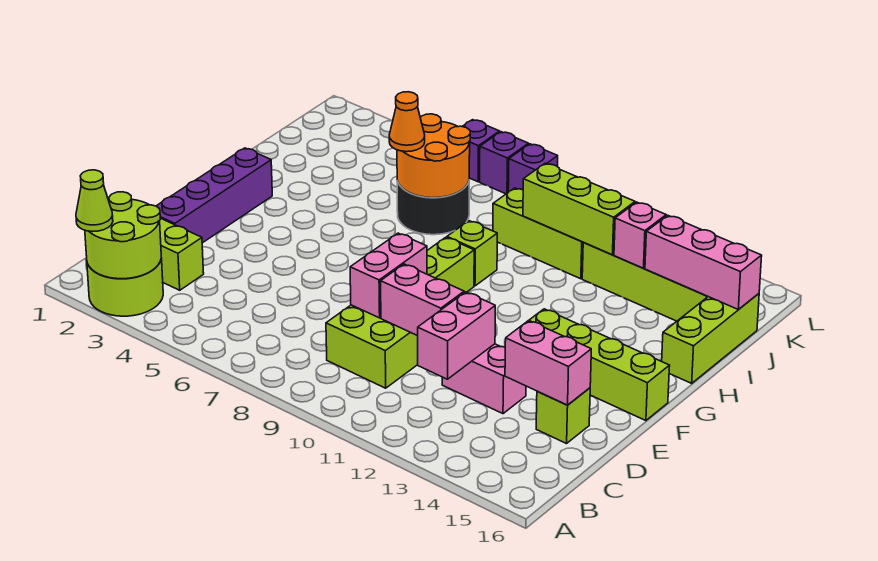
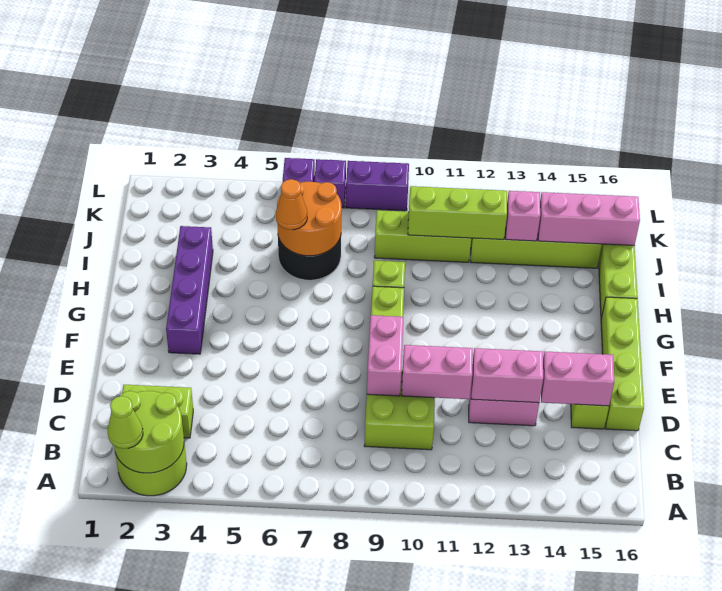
pink brick C12:D12 level 2 -> pink brick D12:D13 level 2
purple brick D2:G2 level 1 -> purple brick F3:I3 level 1
lime brick F13:F16 level 1 -> lime brick D16:G16 level 1
purple brick L8 level 1 -> purple brick L8:L9 level 1

